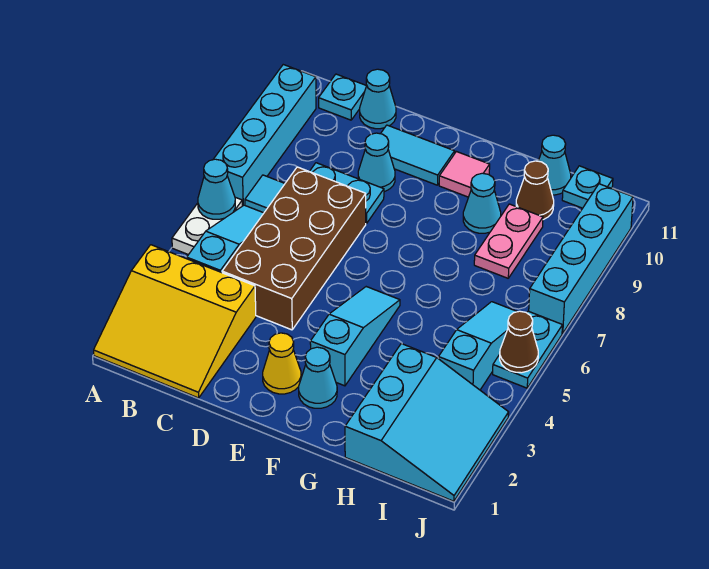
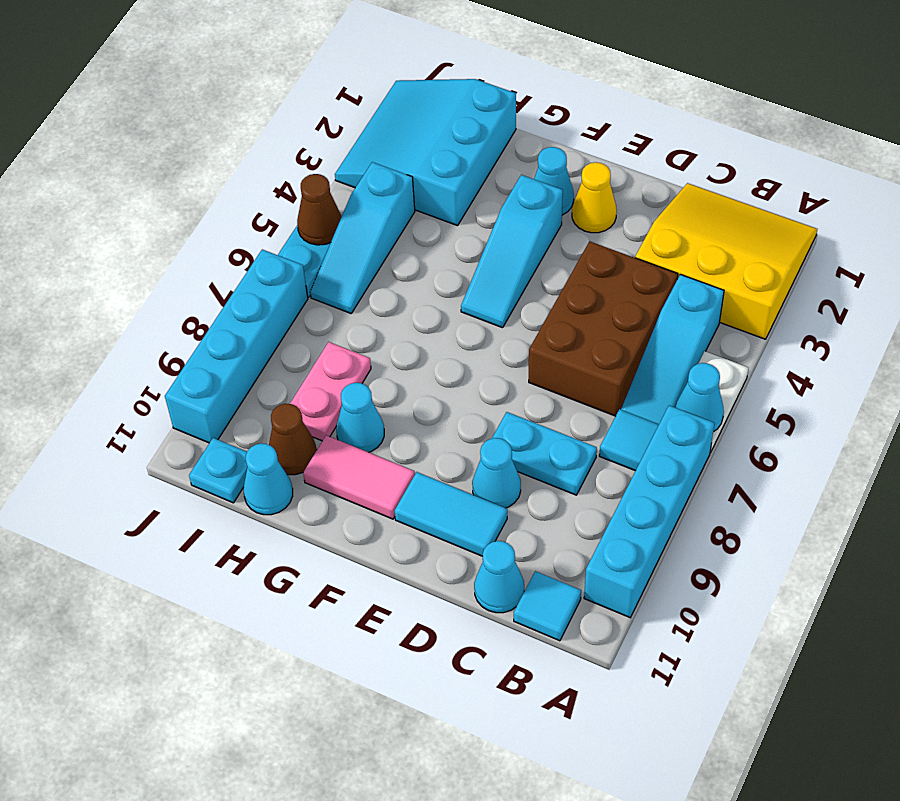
cyan plate B11 level 1 -> cyan tile B11 level 1
brown brick C4:D7 level 1 -> brown brick C4:D6 level 1
pink tile F10 level 1 -> pink tile F10:G10 level 1

